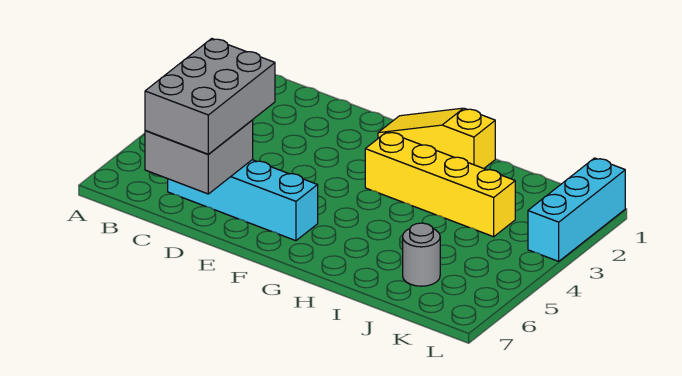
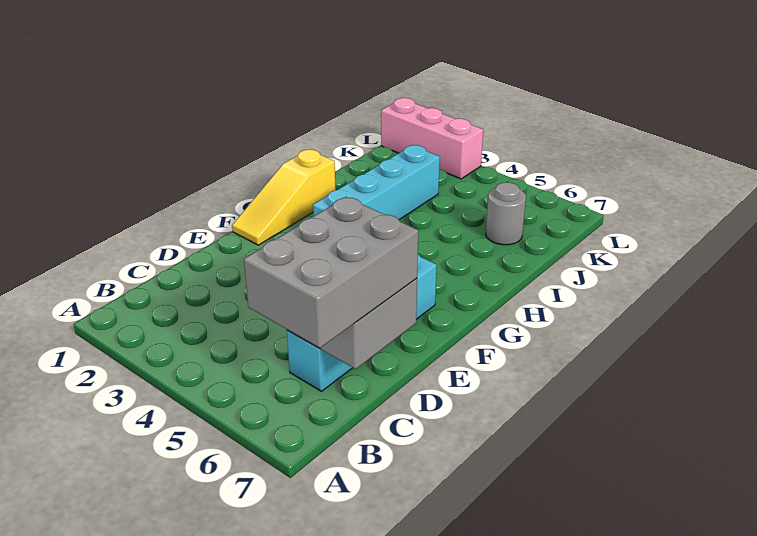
grey brick C5:D7 level 3 -> grey brick B6:D7 level 3
yellow brick G3:J3 level 1 -> cyan brick G3:J3 level 1
cyan brick L1:L3 level 1 -> pink brick L1:L3 level 1

